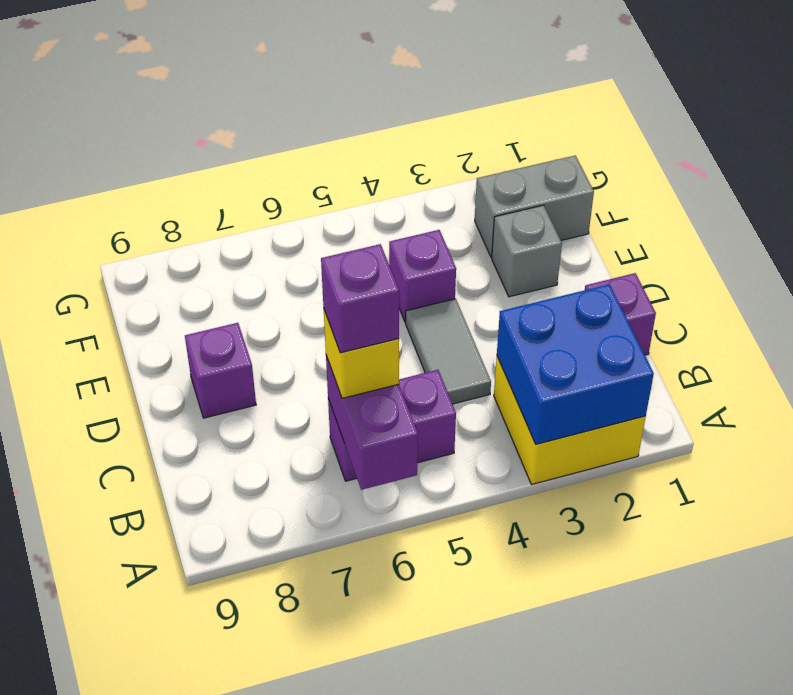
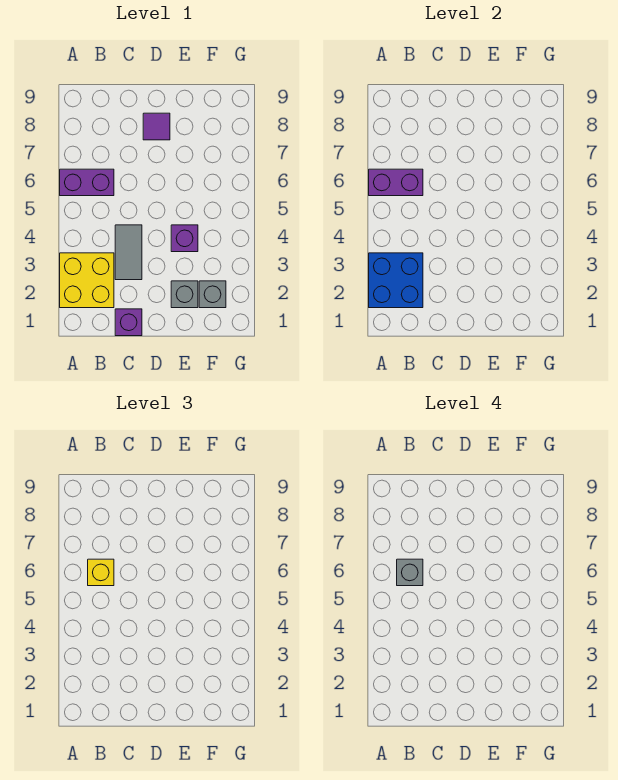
purple brick B5:B6 level 1 -> purple brick A6:B6 level 1
purple brick B6 level 4 -> grey brick B6 level 4
grey tile C4:D4 level 1 -> grey tile C3:C4 level 1
purple brick D8 level 1 -> purple tile D8 level 1
grey brick F1:F2 level 1 -> grey brick F2 level 1

